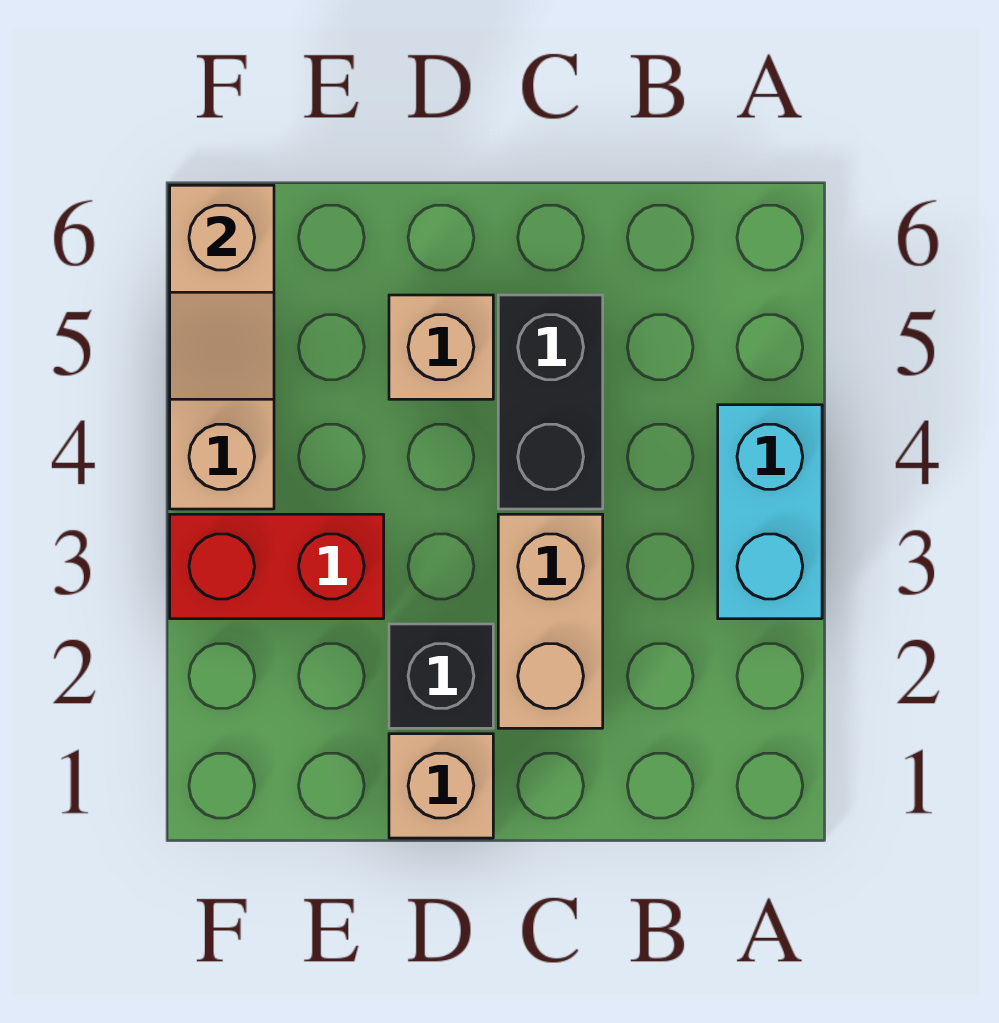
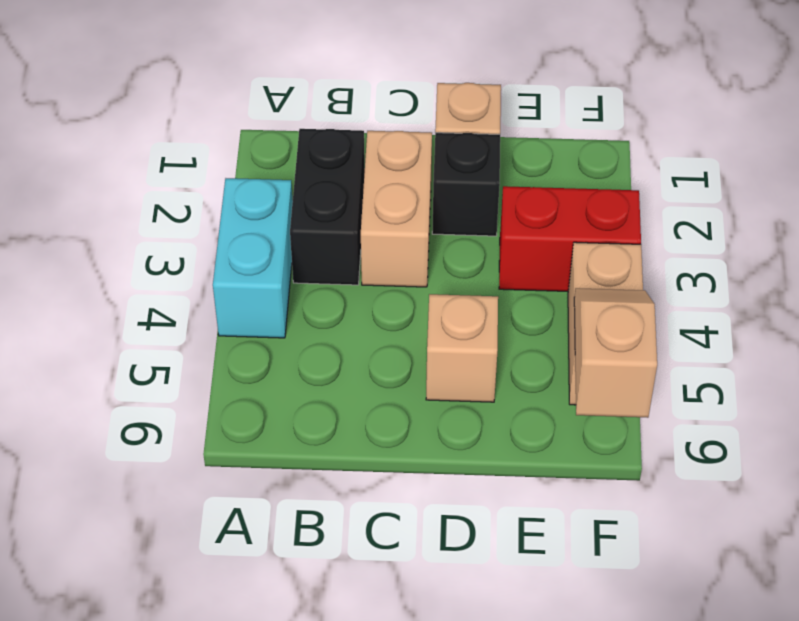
black brick C4:C5 level 1 -> black brick B2:B3 level 1

